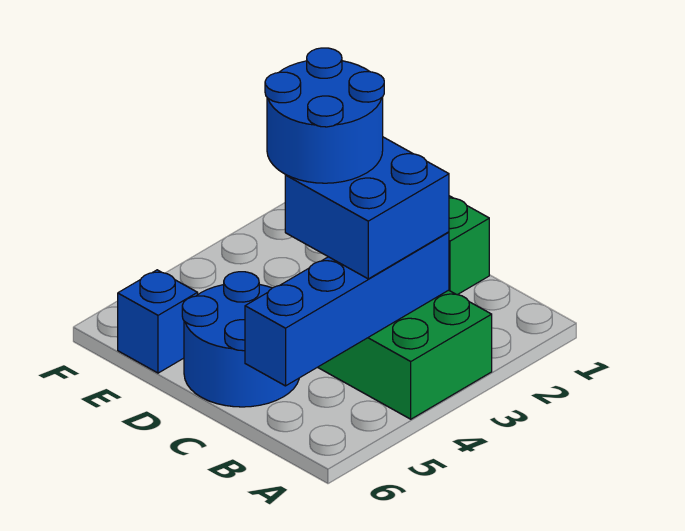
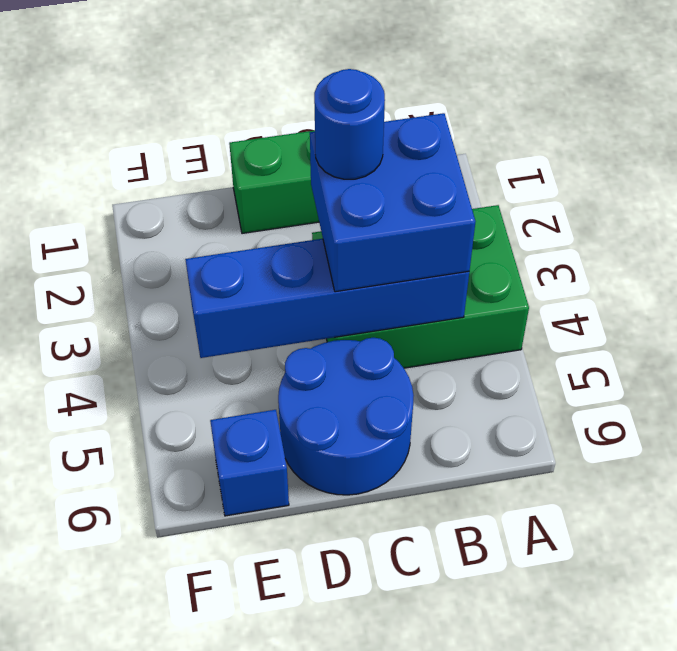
blue brick B3:B6 level 2 -> blue brick B4:E4 level 2
blue round brick C3:D4 level 4 -> blue round brick C3 level 4

